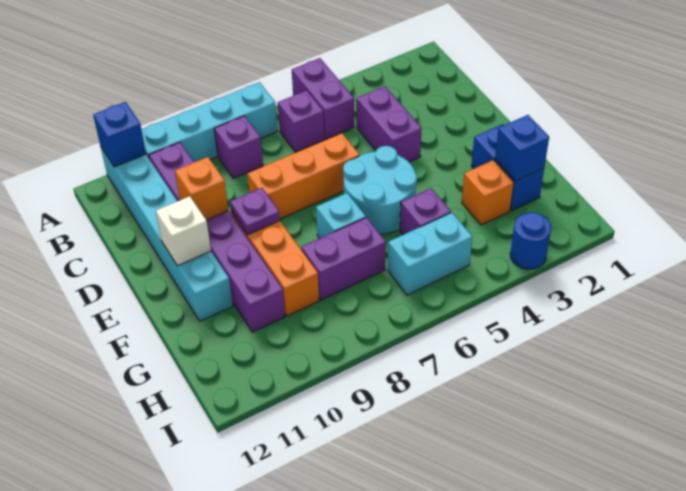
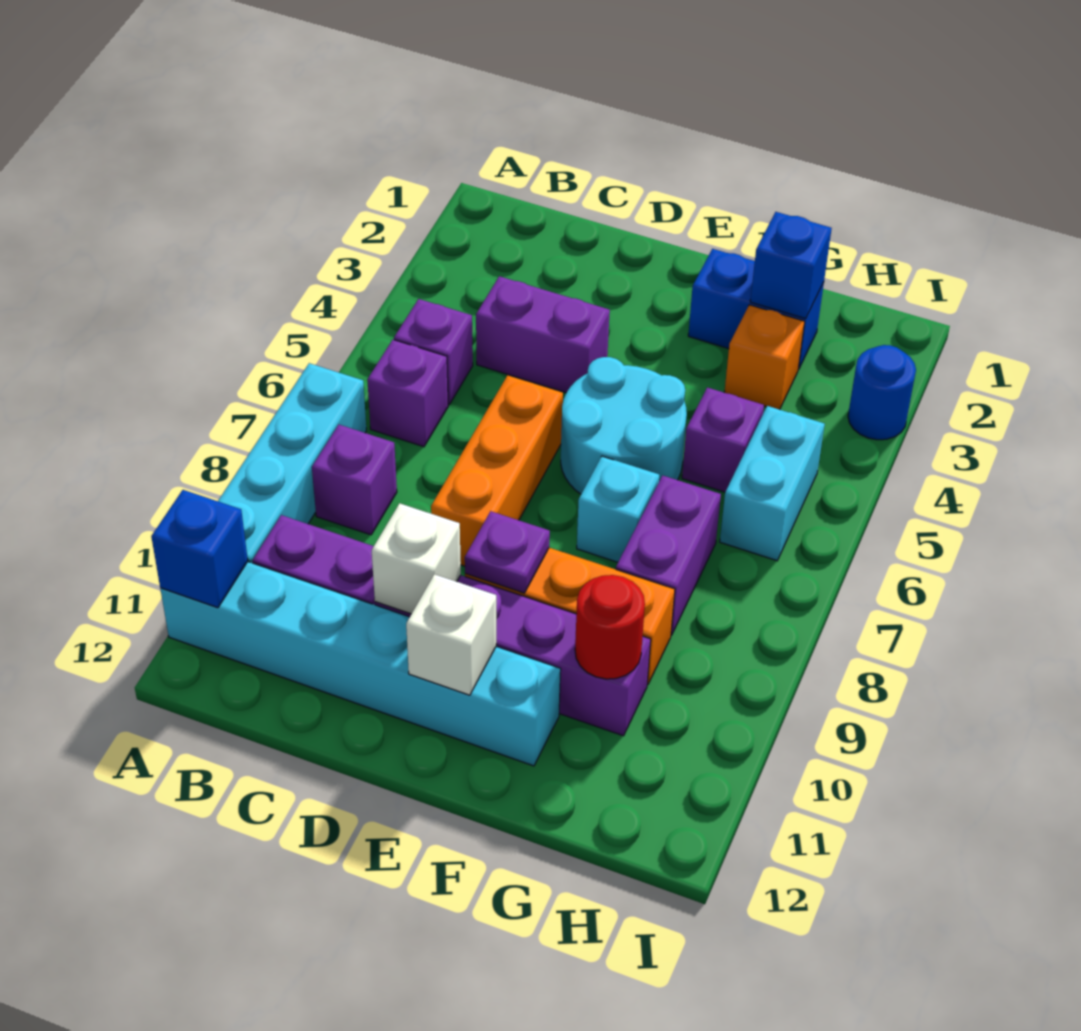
purple brick A5:B5 level 1 -> purple brick B5 level 1
orange brick D10 level 2 -> white brick D10 level 2
none -> red round brick G10 level 2

